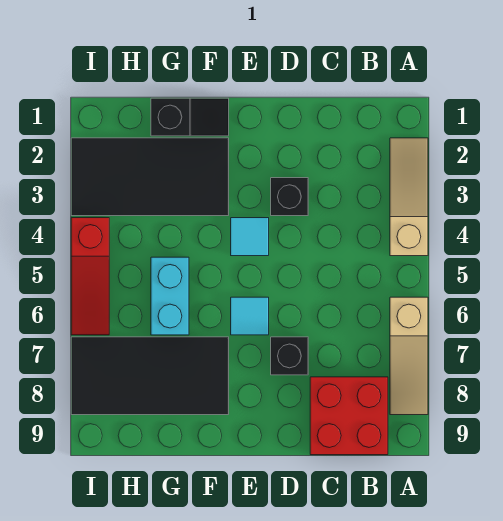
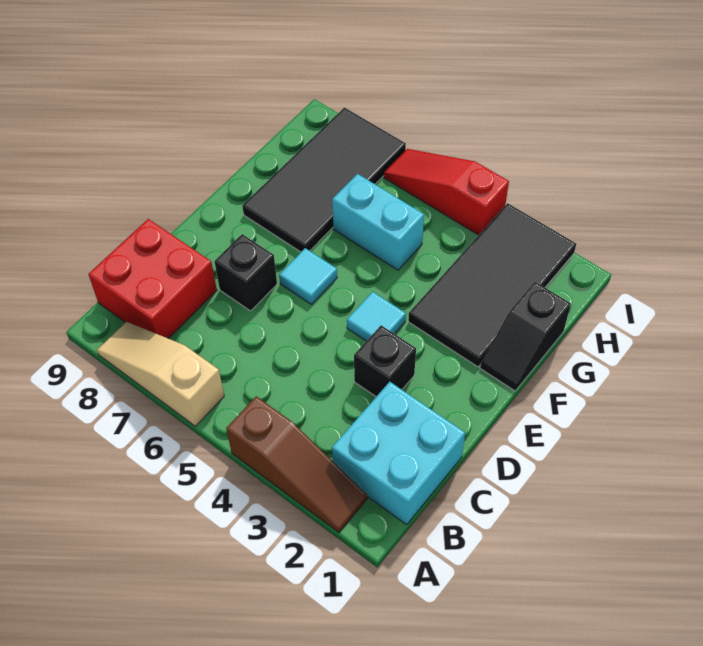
tan slope A2:A4 level 1 top 4 -> brown slope A2:A4 level 1 top 4
none -> cyan brick B1:C2 level 1

